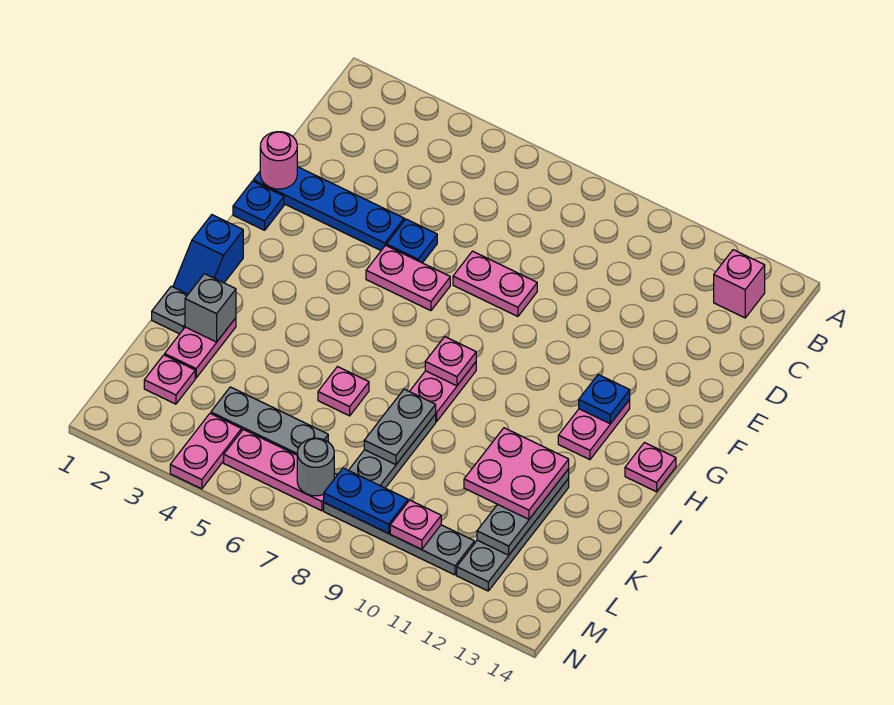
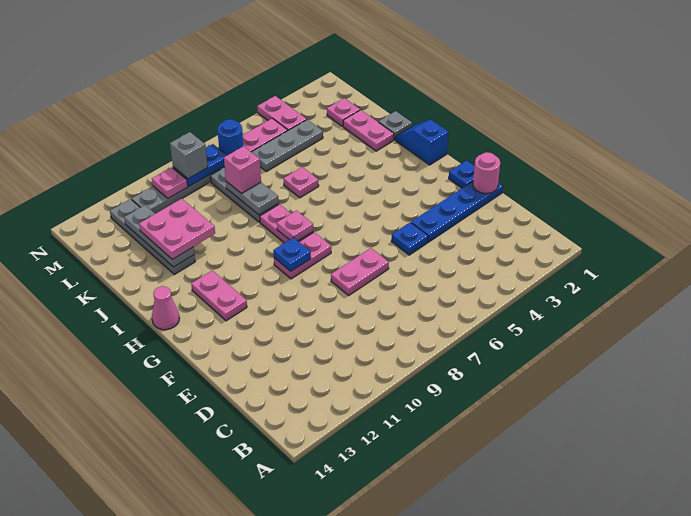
pink brick B13 level 1 -> pink brick K8 level 3
pink plate F5:F6 level 1 -> pink plate G8:G9 level 1
blue plate G12 level 2 -> blue plate G9 level 2
pink plate H14 level 1 -> pink cone H14 level 1
grey brick J2 level 2 -> grey brick M9 level 3
grey round brick M7 level 2 -> blue round brick M7 level 2

